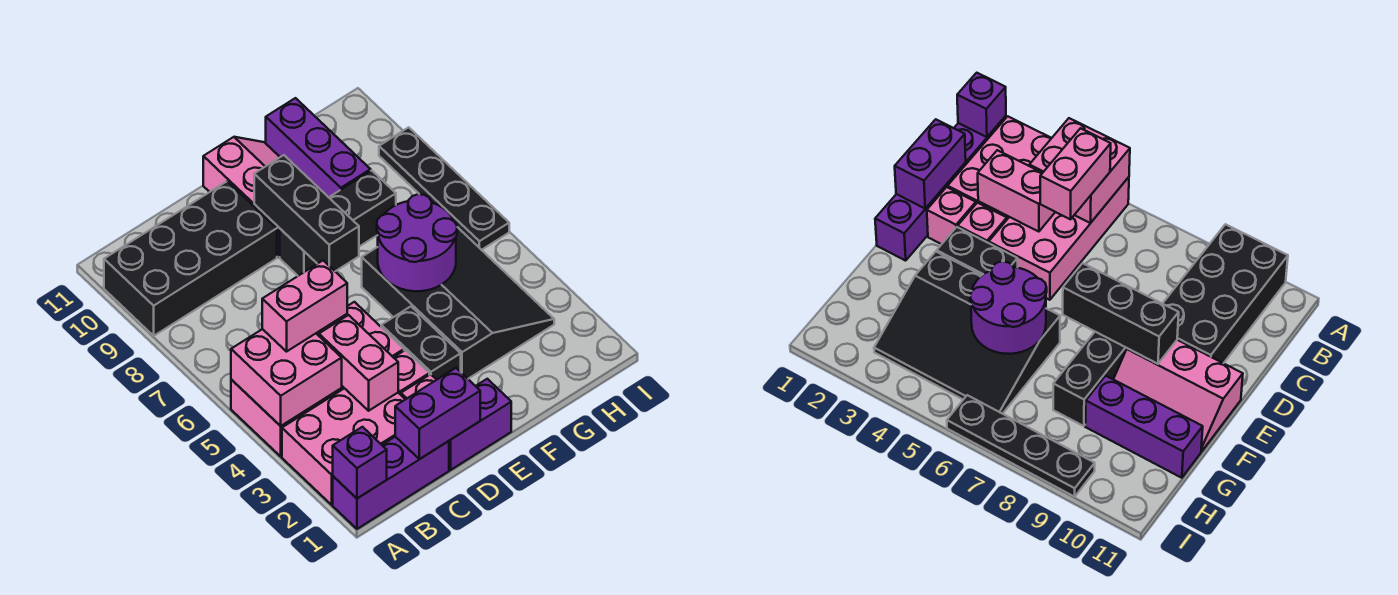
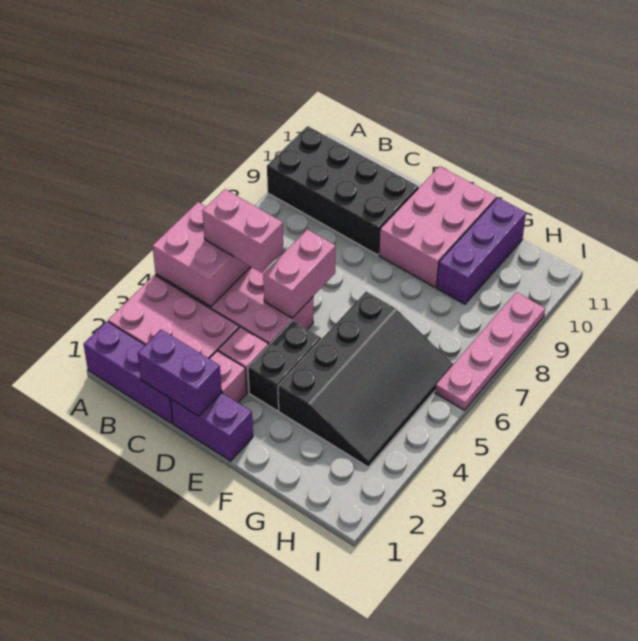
purple brick A1 level 2 -> none
pink brick C3:C4 level 2 -> pink brick D5:D6 level 2
black brick E7:E9 level 2 -> none
black brick E8:G8 level 1 -> none
pink slope E9:F11 level 1 top E -> pink brick E9:F11 level 1
purple round brick F5:G6 level 2 -> none
black plate I6:I9 level 1 -> pink plate I6:I9 level 1

